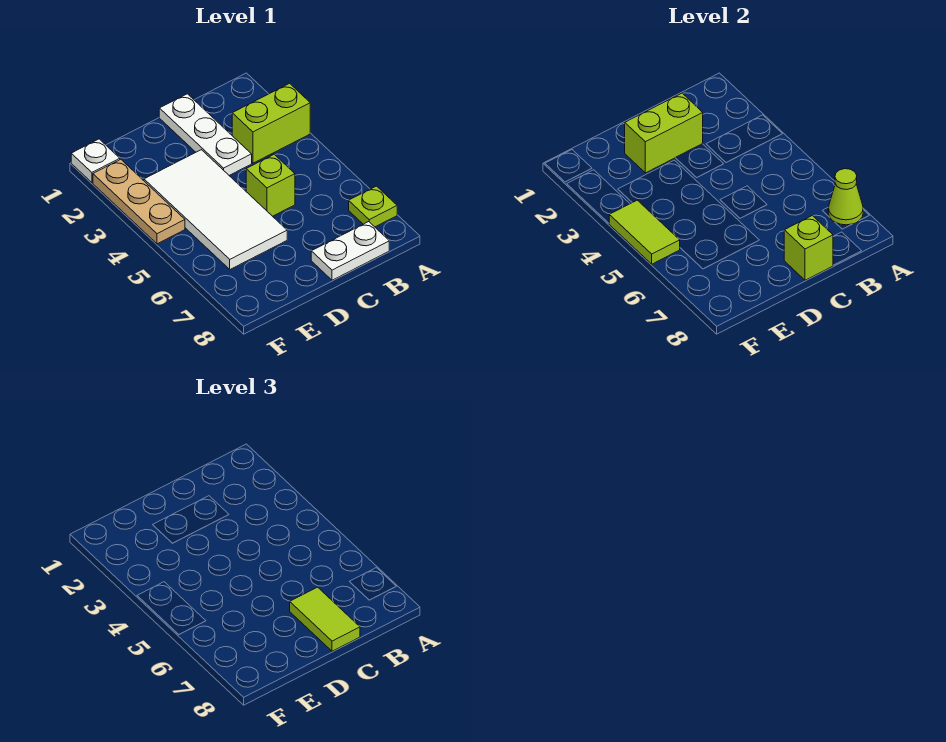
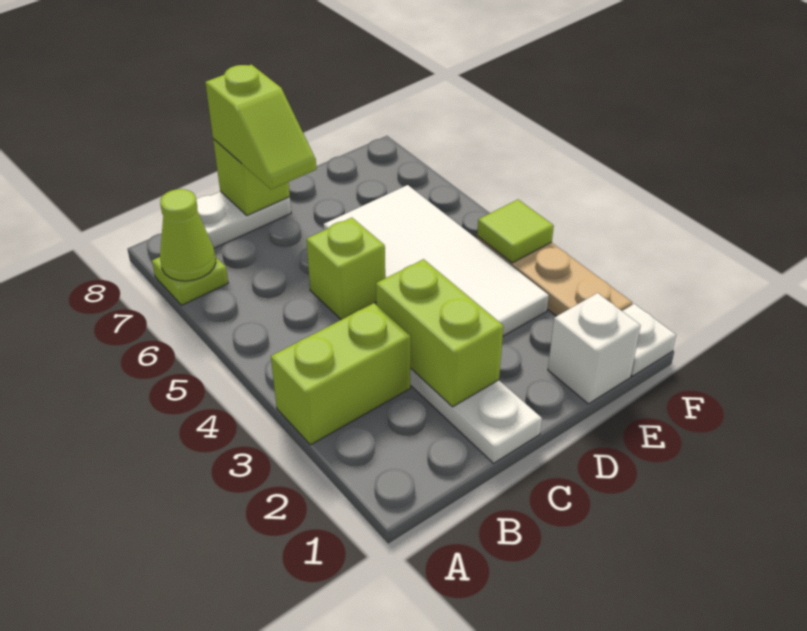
lime brick C2:D2 level 2 -> lime brick C2:C3 level 2
lime tile C7:C8 level 3 -> lime slope C7:C8 level 3 top 8
none -> white brick E1 level 1
lime tile F4:F5 level 2 -> lime tile F4 level 2

